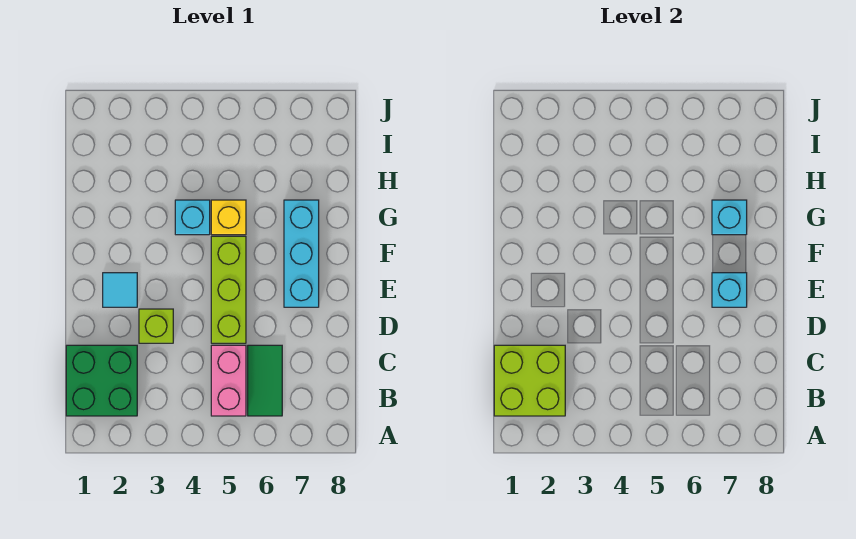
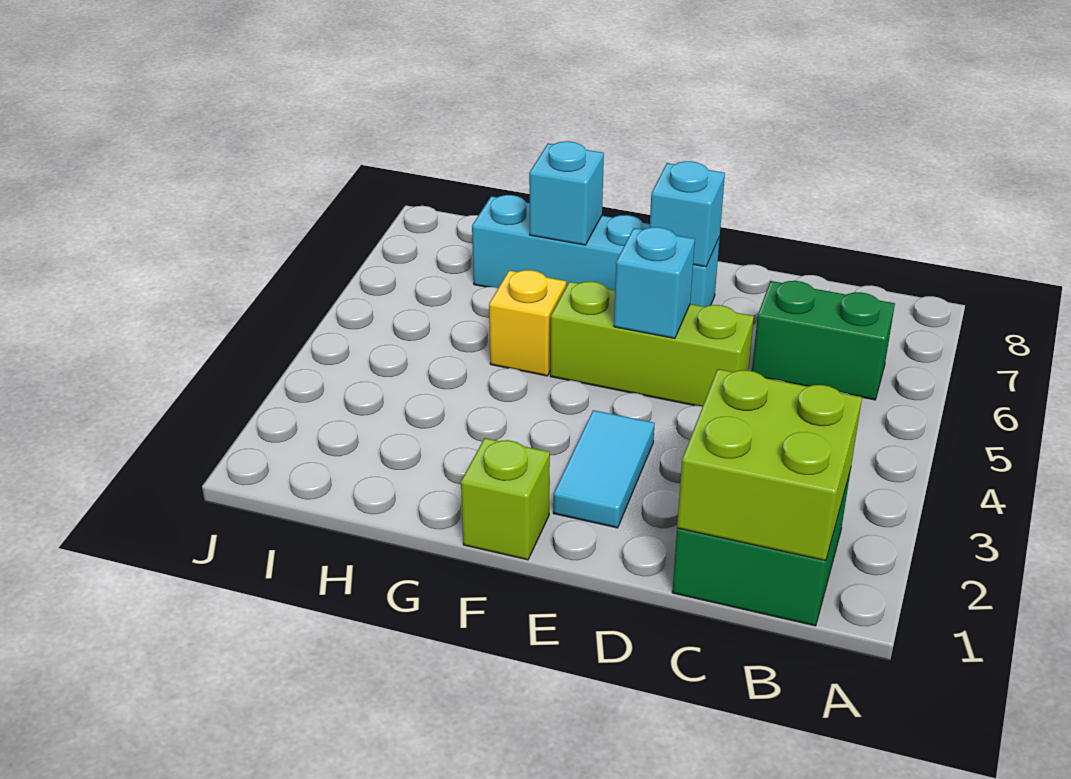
pink brick B5:C5 level 1 -> none
green tile B6:C6 level 1 -> green brick B6:C6 level 1
lime brick D3 level 1 -> lime brick F1 level 1
cyan tile E2 level 1 -> cyan tile E2:E3 level 1
cyan brick E7:G7 level 1 -> cyan brick E7:H7 level 1
cyan brick G4 level 1 -> cyan brick E5 level 2

